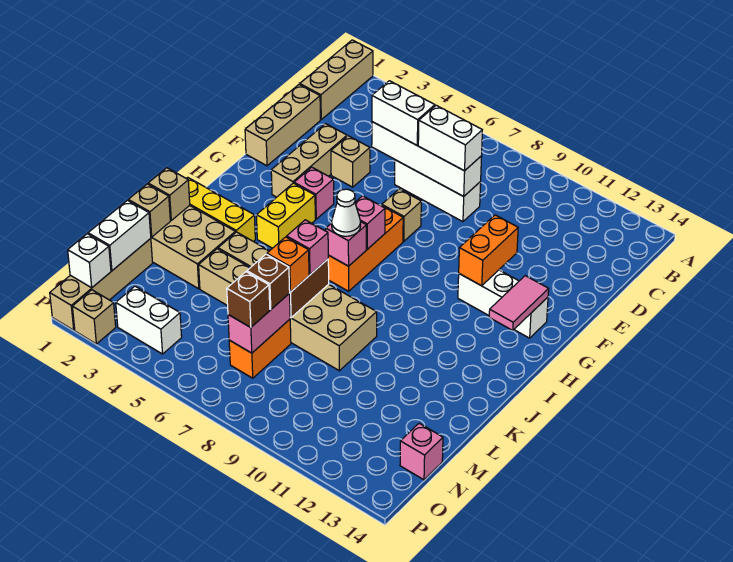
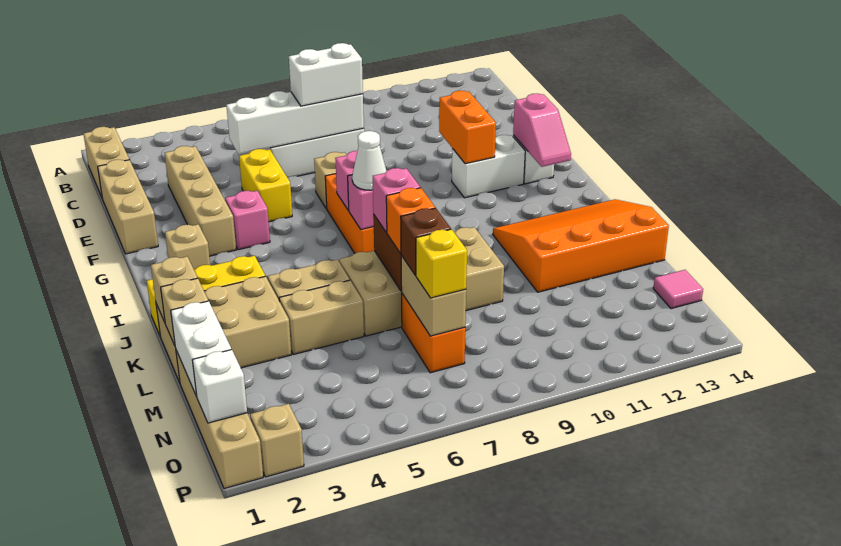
tan brick A1:C1 level 1 -> tan brick B1:C1 level 1
white brick D5:D6 level 3 -> none
tan brick E3:G3 level 1 -> tan brick D3:G3 level 1
tan brick E4 level 1 -> tan brick H2 level 1
pink tile G13:H13 level 2 -> pink slope G13:H13 level 2 top G
yellow brick H4:I4 level 1 -> yellow brick E5:F5 level 1
none -> orange slope J11:L14 level 1 top L
pink brick M7:N7 level 2 -> tan brick M7:N7 level 2
brown brick N7 level 3 -> yellow brick N7 level 3
pink brick N14 level 1 -> pink tile N14 level 1
white brick O3:O4 level 1 -> none

